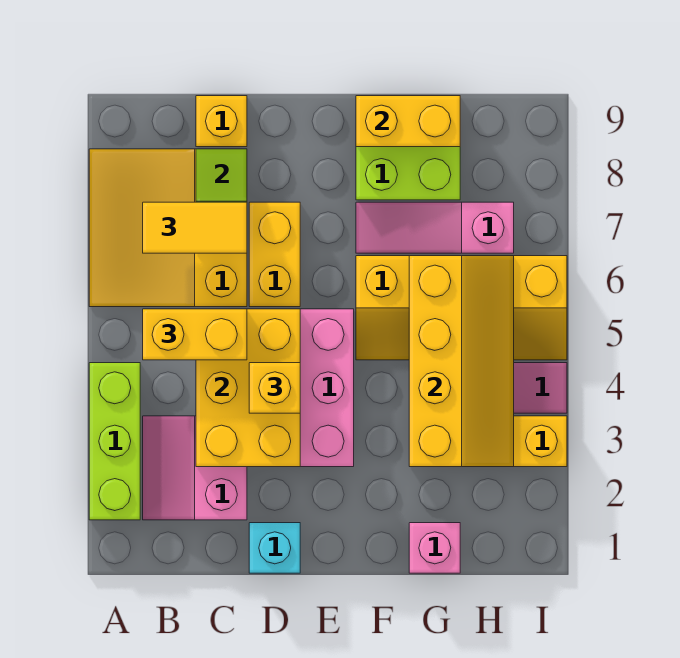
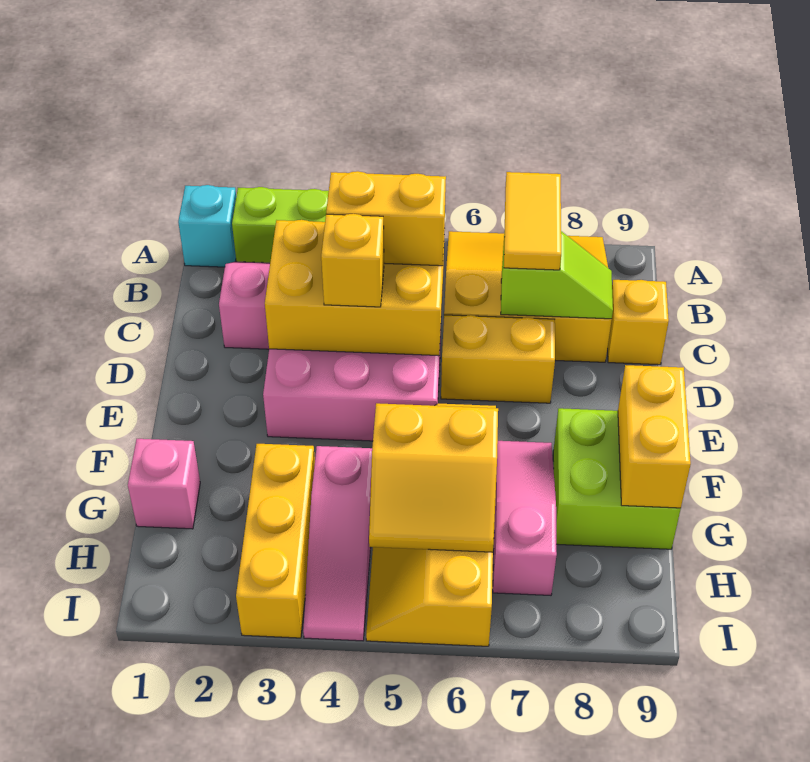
yellow brick B5:C5 level 3 -> yellow brick C4:C5 level 3
cyan brick D1 level 1 -> cyan brick A1 level 1
yellow slope G3:H6 level 2 top G -> yellow slope G5:H6 level 2 top G

